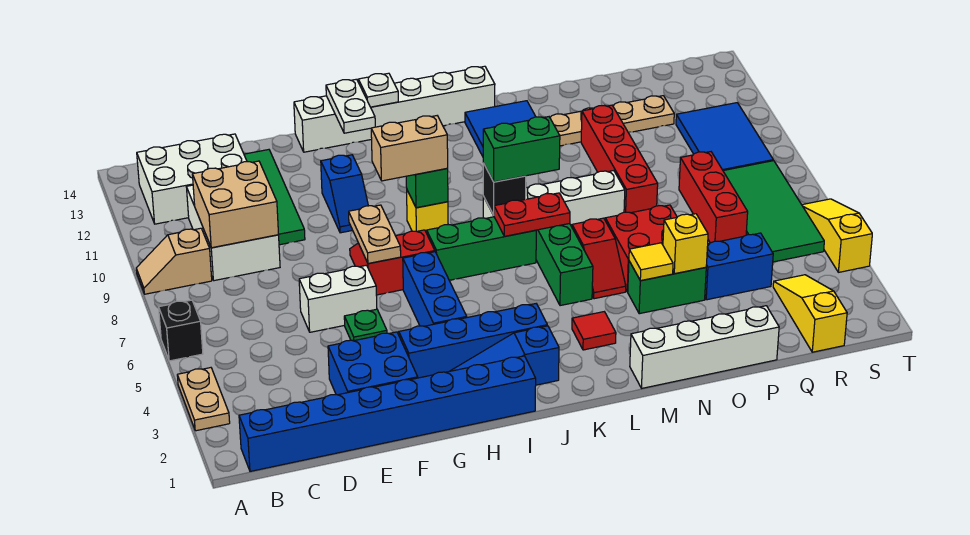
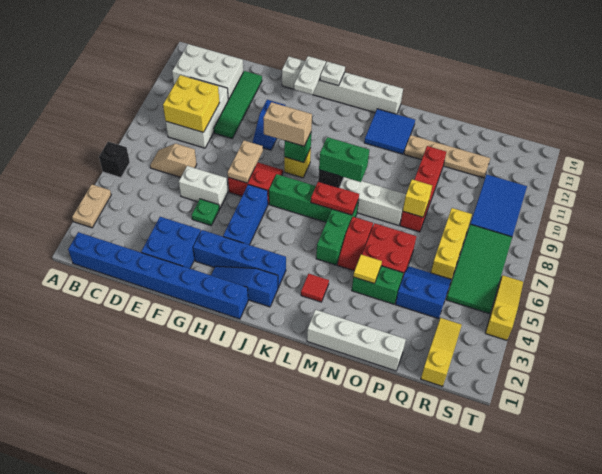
tan slope A9:B9 level 1 top B -> tan slope C7:D7 level 1 top D
tan brick C9:D10 level 2 -> yellow brick C9:D10 level 2
yellow brick O4 level 2 -> yellow brick O8 level 2
red brick Q6:Q8 level 1 -> yellow brick Q6:Q8 level 1

